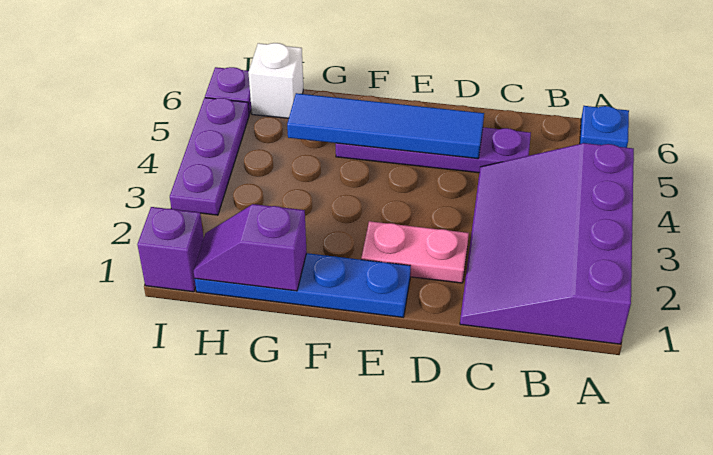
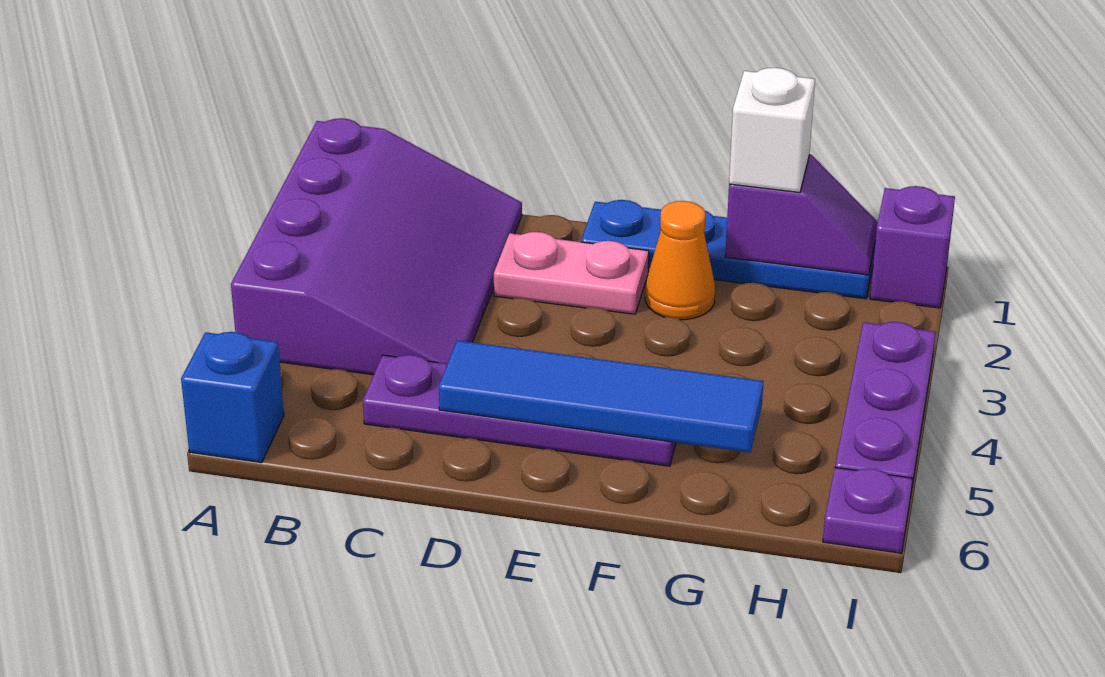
blue plate A6 level 1 -> blue brick A6 level 1
none -> orange cone F2 level 1
white brick H6 level 1 -> white brick G1 level 3

